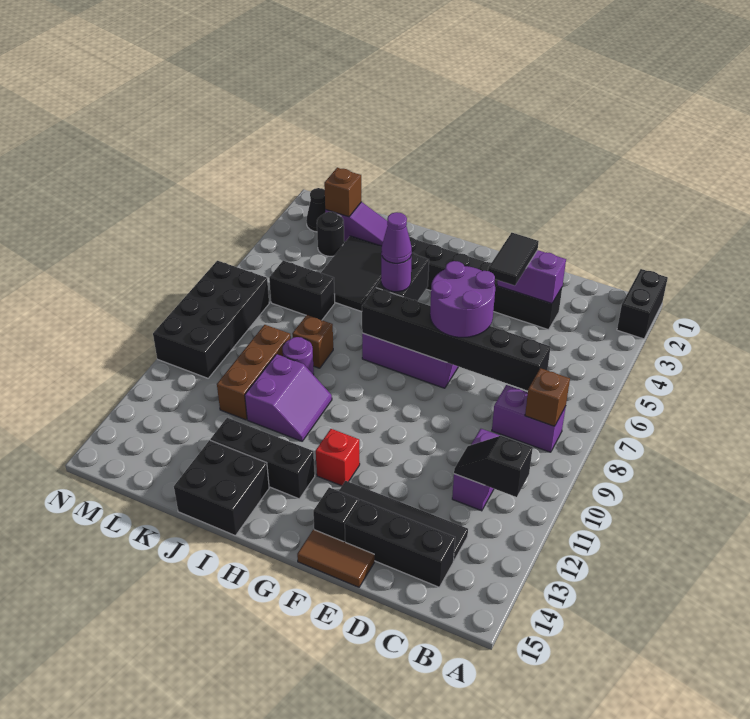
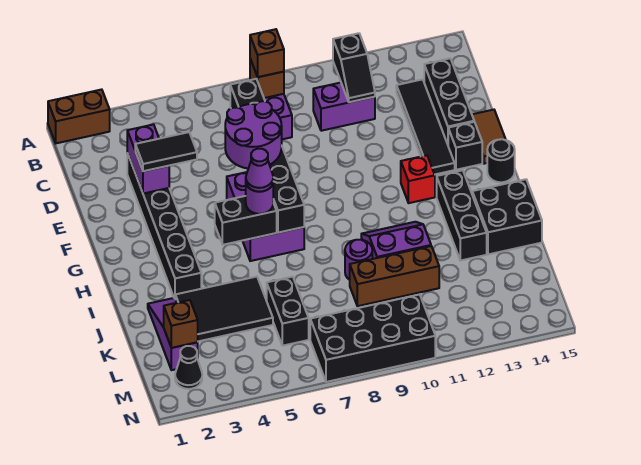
black brick A1:A2 level 1 -> brown brick A1:A2 level 1
brown brick J8 level 1 -> brown brick B8 level 3
black round brick L3 level 1 -> black round brick G15 level 1

